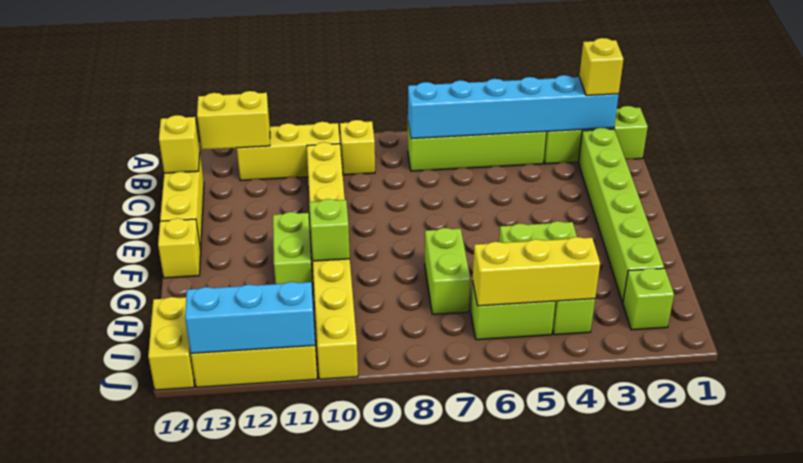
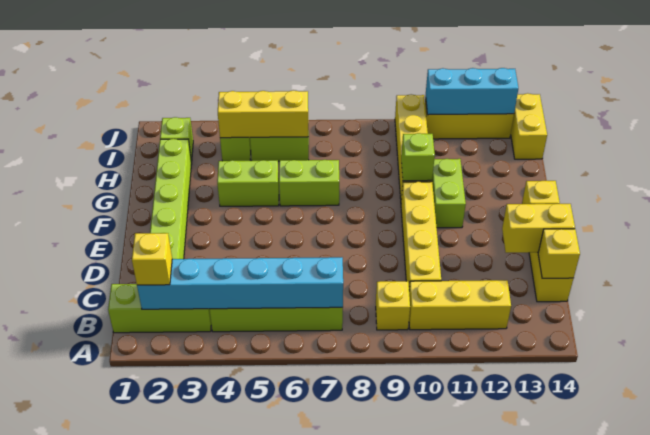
yellow brick B12:B13 level 2 -> yellow brick D13:D14 level 2
lime brick G7:H7 level 1 -> lime brick G6:G7 level 1

